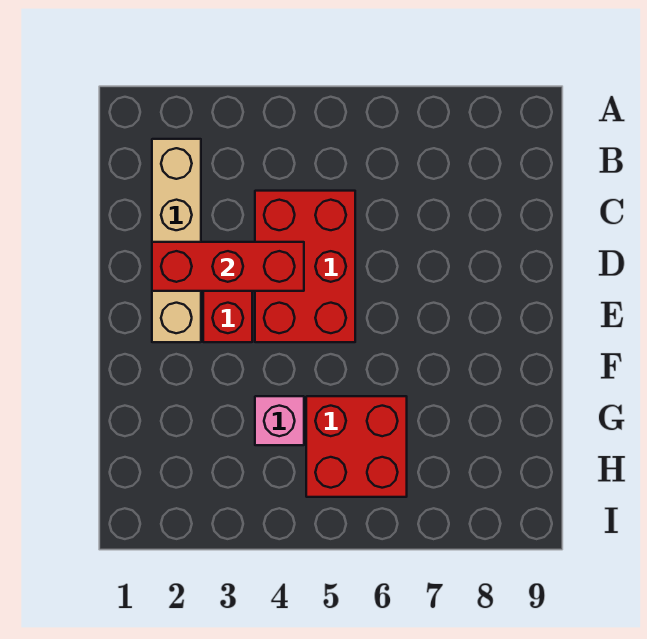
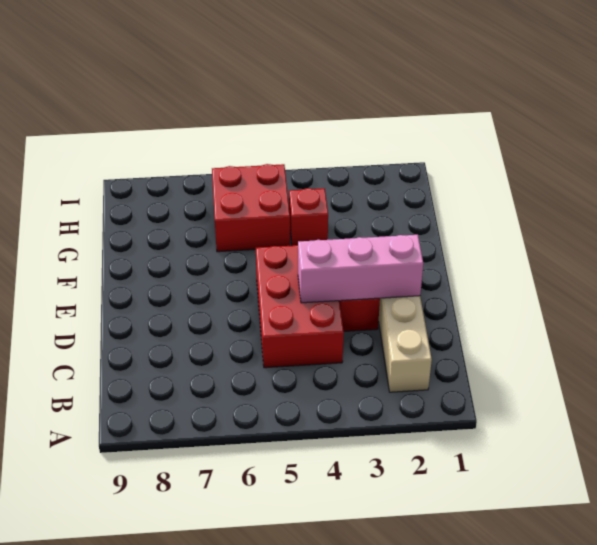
red brick D2:D4 level 2 -> pink brick D2:D4 level 2
pink brick G4 level 1 -> red brick G4 level 1

